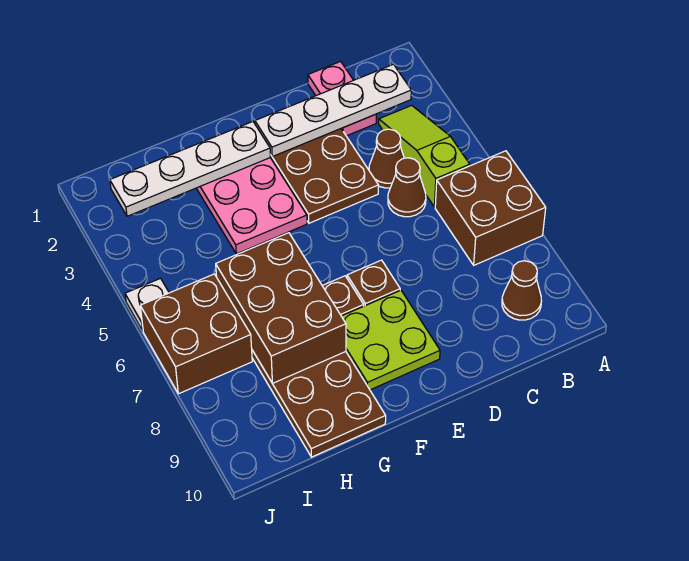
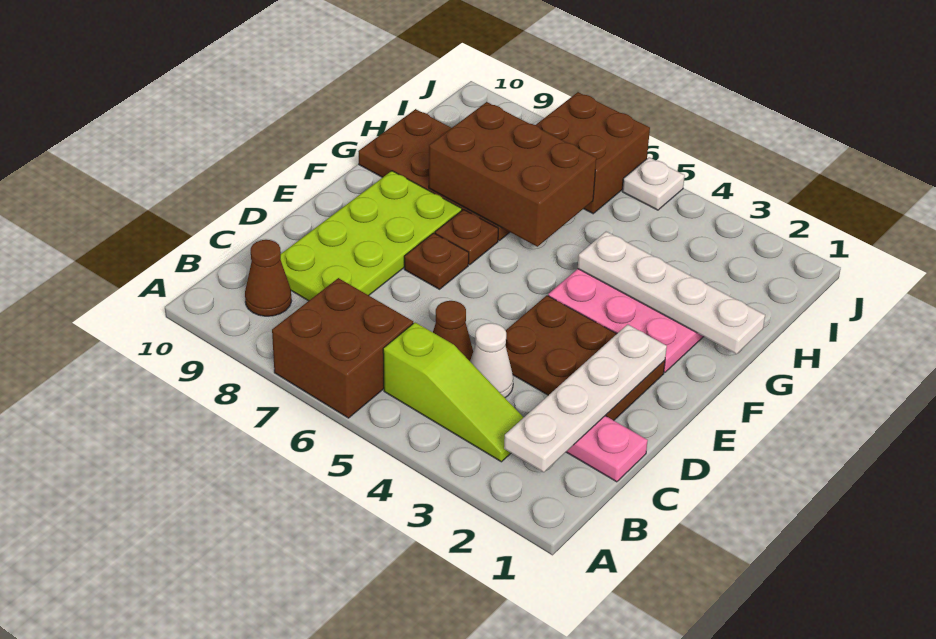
brown cone C4 level 1 -> white cone C4 level 1
lime plate E8:F9 level 1 -> lime plate C8:F9 level 1
white plate F2:I2 level 2 -> white plate G1:G4 level 2

